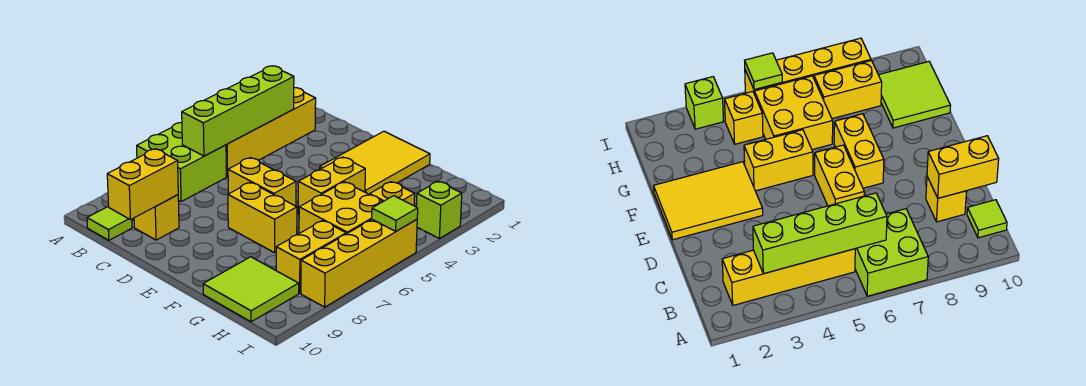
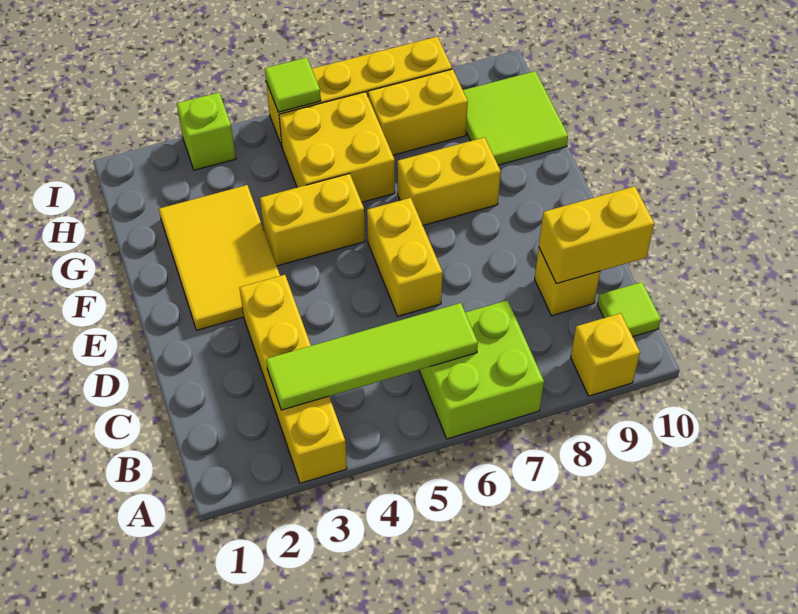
yellow brick B2:B5 level 1 -> yellow brick A3:D3 level 1
lime brick B3:B6 level 2 -> lime tile B3:B6 level 2
yellow tile E1:F3 level 1 -> yellow tile E2:G3 level 1
yellow brick E7:F7 level 1 -> yellow brick F7:F8 level 1
yellow brick H4 level 1 -> yellow brick A9 level 1

